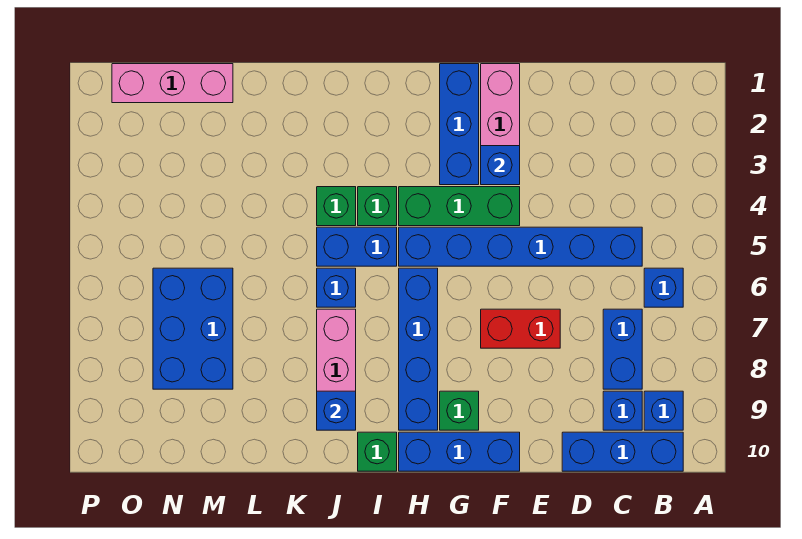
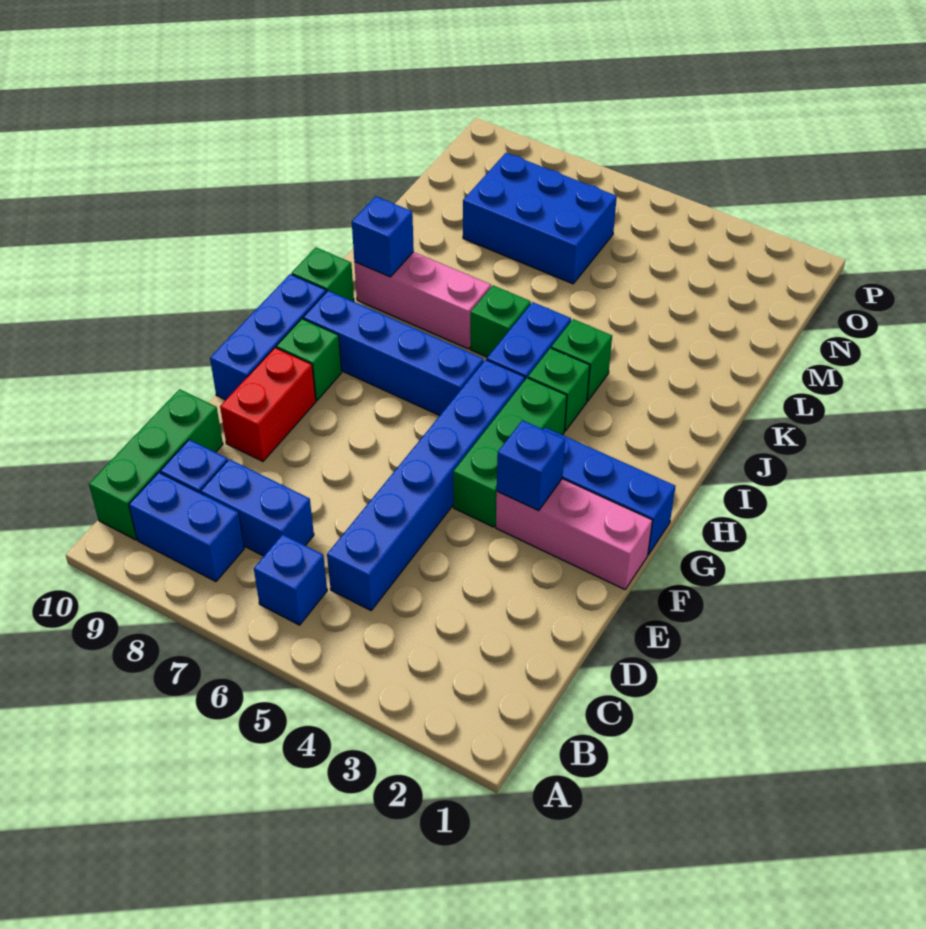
blue brick B9 level 1 -> blue brick B8:B9 level 1
blue brick B10:D10 level 1 -> green brick B10:D10 level 1
red brick E7:F7 level 1 -> red brick E9:F9 level 1
blue brick J6 level 1 -> green brick J6 level 1
pink brick M1:O1 level 1 -> none

